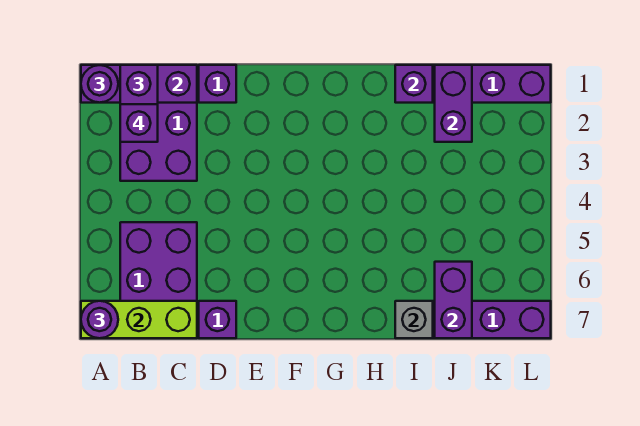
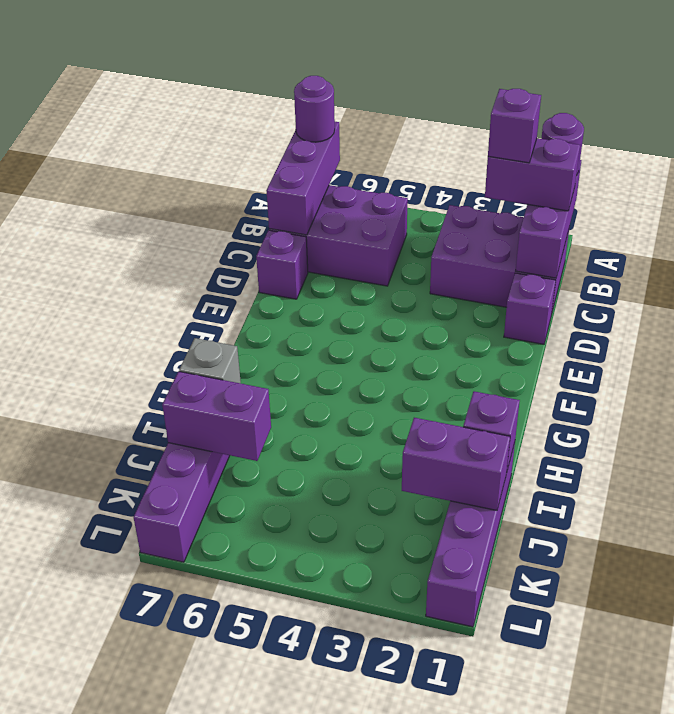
lime brick A7:C7 level 2 -> purple brick A7:C7 level 2

